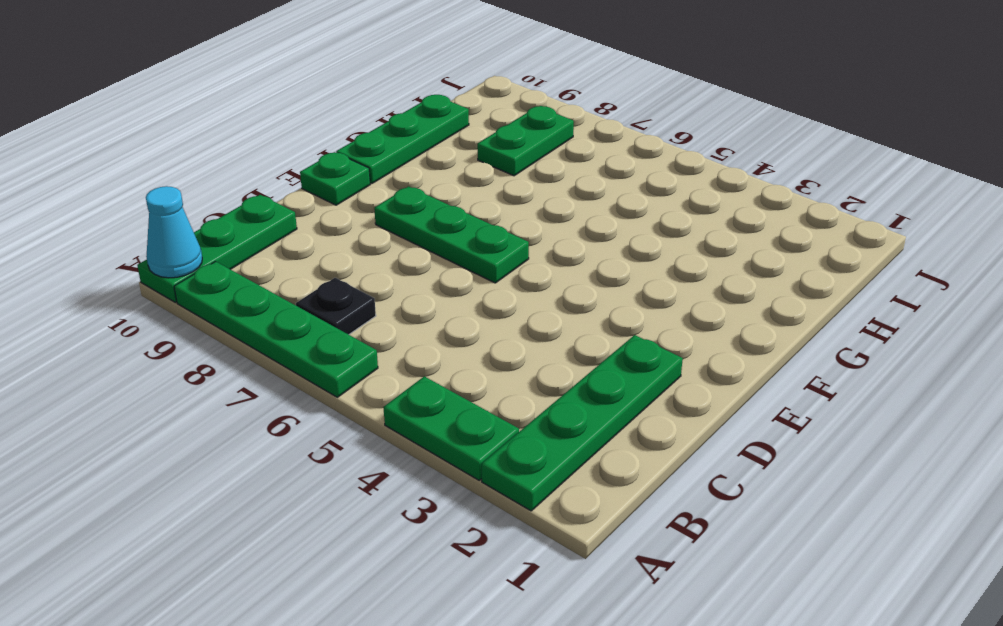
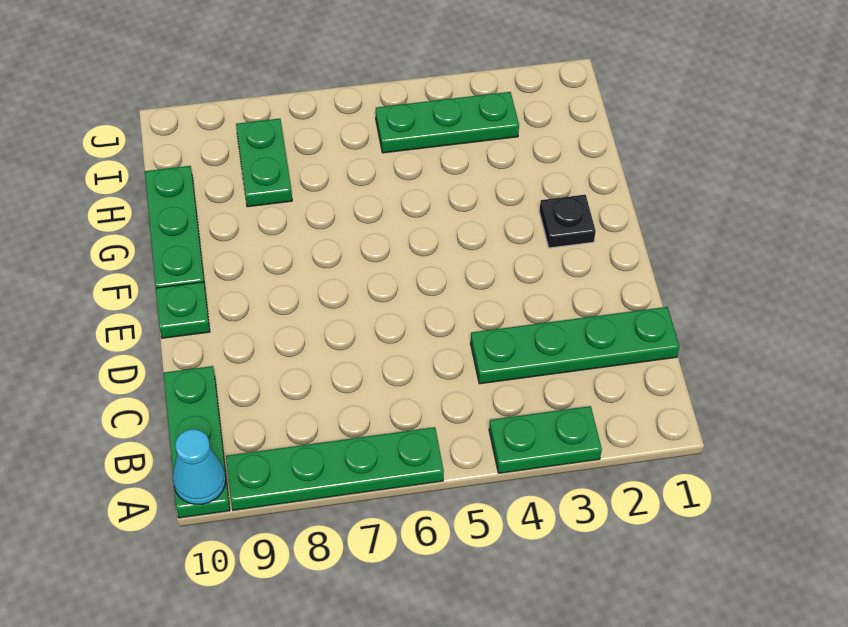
green plate A2:D2 level 1 -> green plate C1:C4 level 1
black plate B7 level 1 -> black plate F2 level 1
green plate E6:E8 level 1 -> green plate I3:I5 level 1

